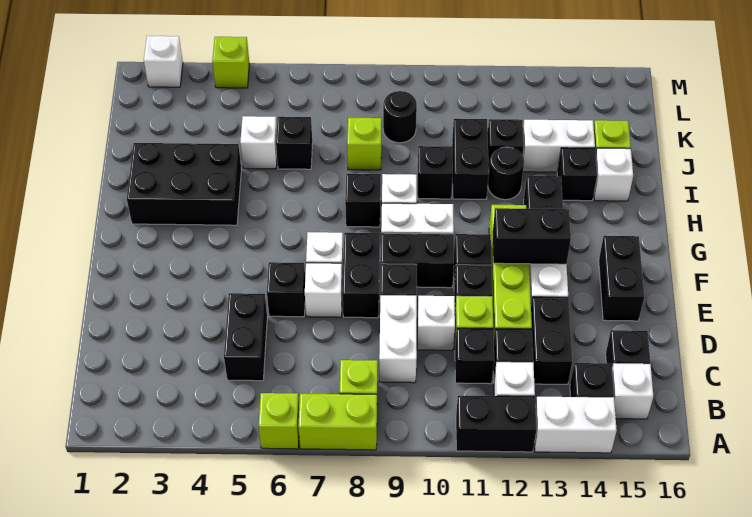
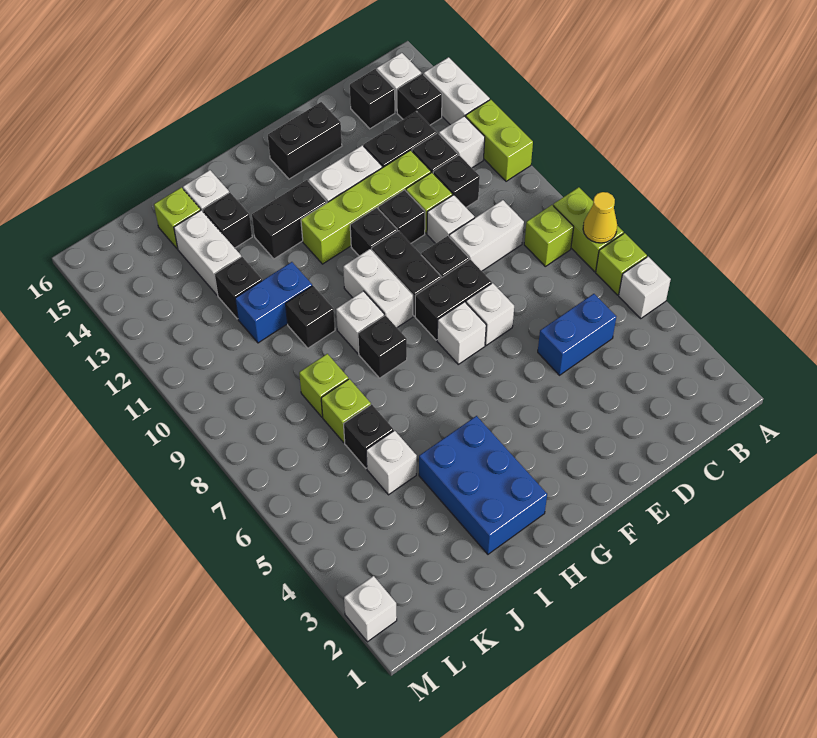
none -> white brick A5 level 1
none -> yellow cone A7 level 2
black brick A11:A12 level 1 -> lime brick A11:A12 level 1
black brick C5:D5 level 1 -> blue brick C5:D5 level 1
black brick E6 level 1 -> none
black brick F12:F13 level 2 -> none
black brick H2:I4 level 1 -> blue brick H2:I4 level 1
black brick I11:J11 level 1 -> blue brick I11:J11 level 1
black round brick I12 level 1 -> none
black round brick K9 level 1 -> none
lime brick M4 level 1 -> lime brick J7 level 1

